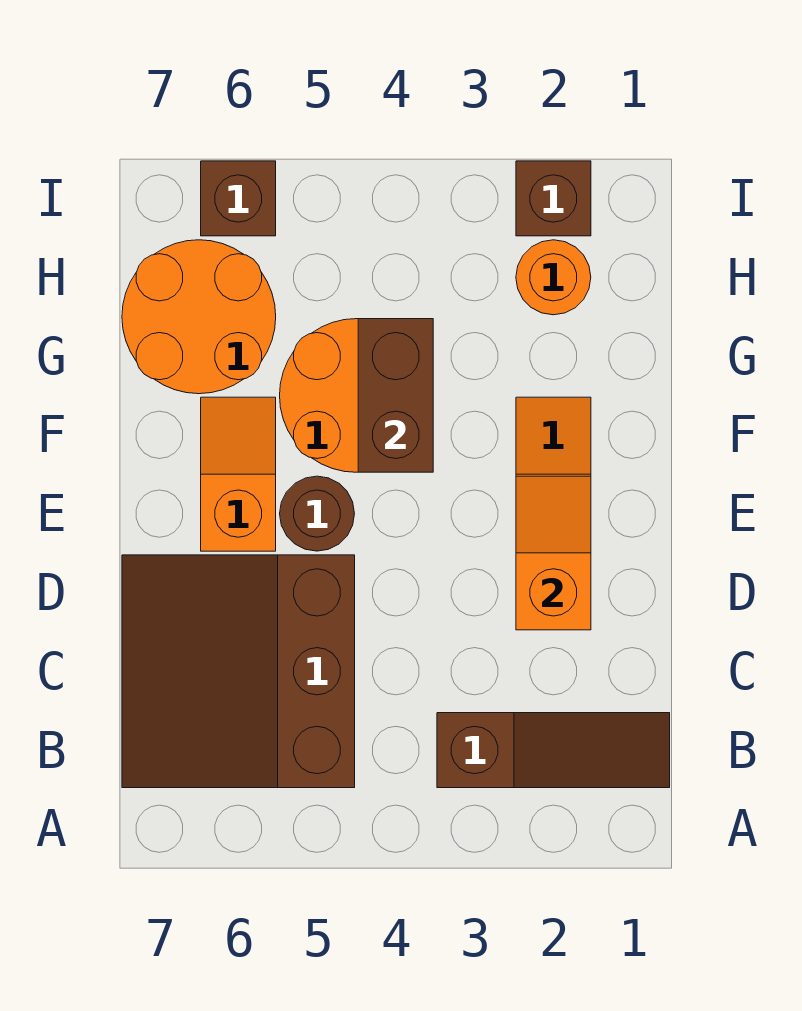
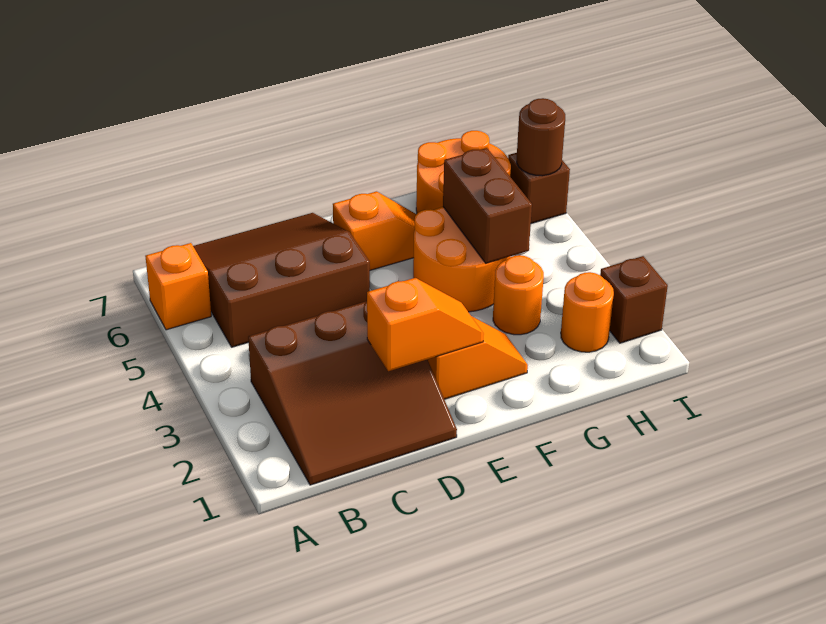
none -> orange brick A6 level 1
brown slope B1:B3 level 1 top 3 -> brown slope B1:D3 level 1 top 3
brown round brick E5 level 1 -> brown round brick I6 level 2
brown brick F4:G4 level 2 -> brown brick G4:G5 level 2
none -> orange round brick G3 level 1

